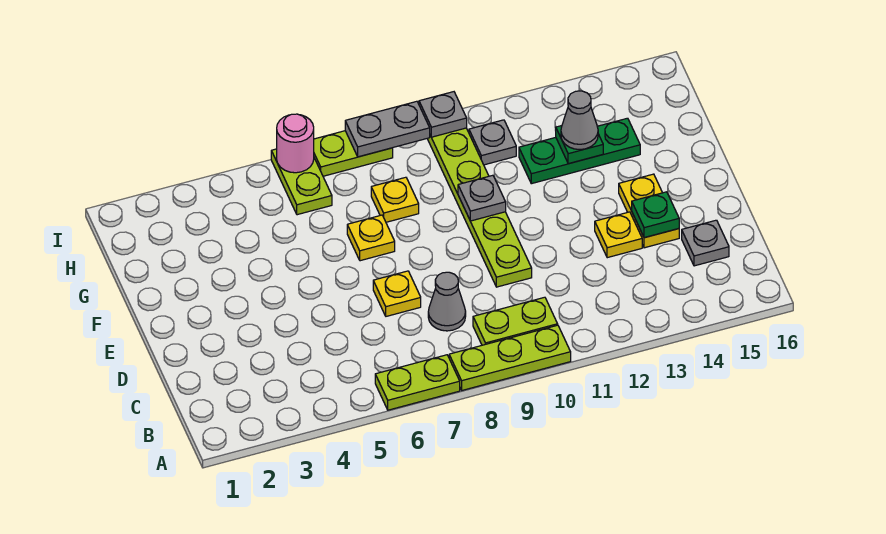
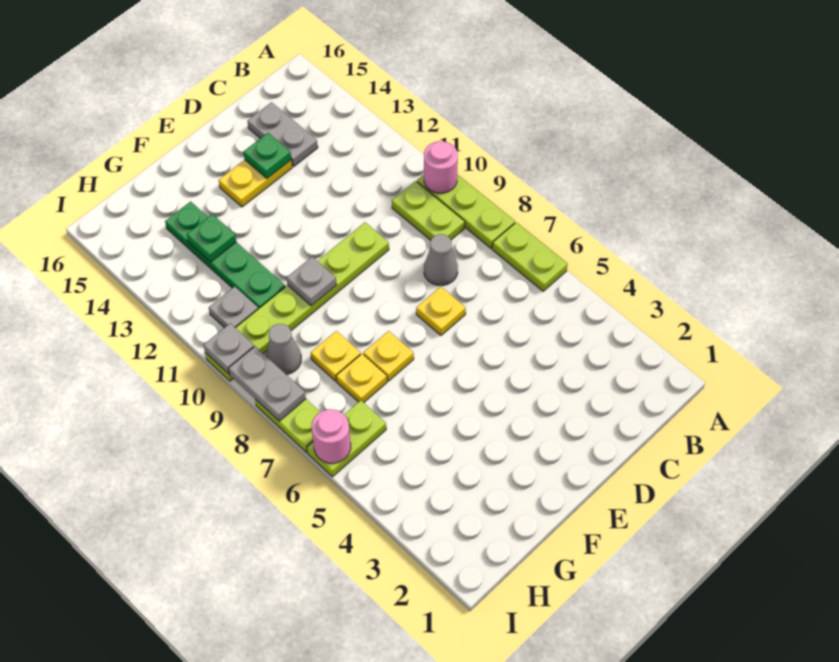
none -> pink round brick A10 level 2
grey plate C15 level 1 -> grey plate C14:C15 level 1
yellow plate D13 level 1 -> yellow plate G7 level 1
green plate G12:G14 level 1 -> green plate G11:G14 level 1
grey cone G13 level 3 -> grey cone H9 level 1

